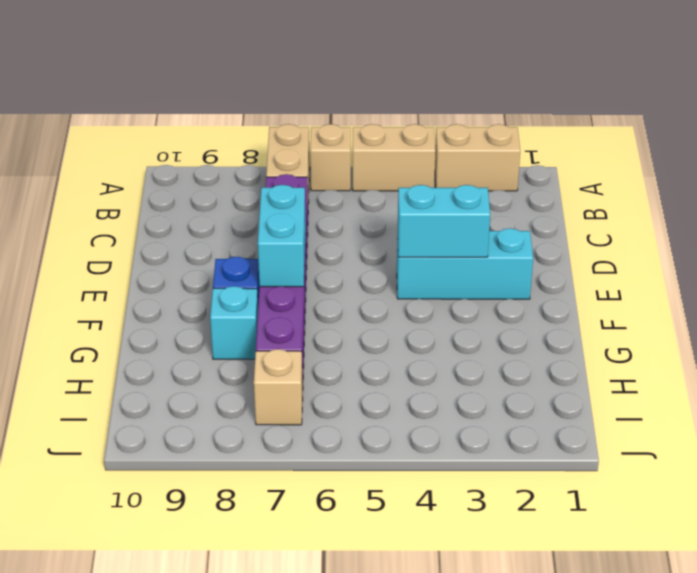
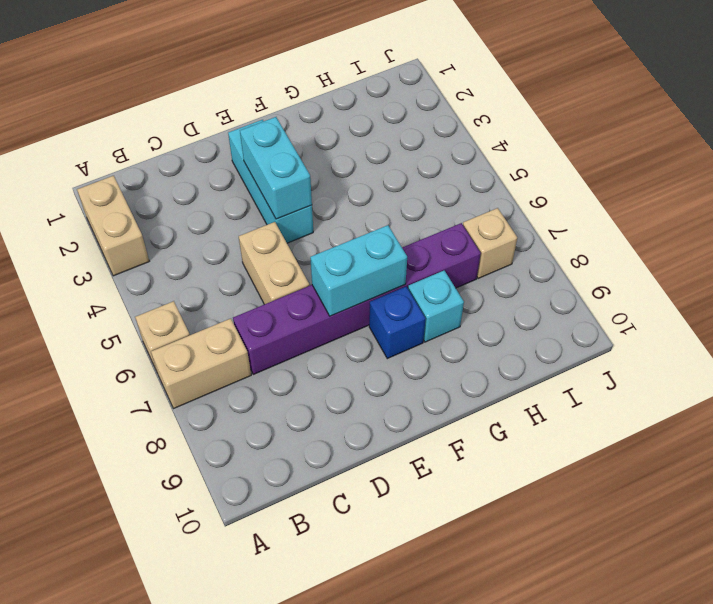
tan brick A4:A5 level 1 -> tan brick D5:D6 level 1

